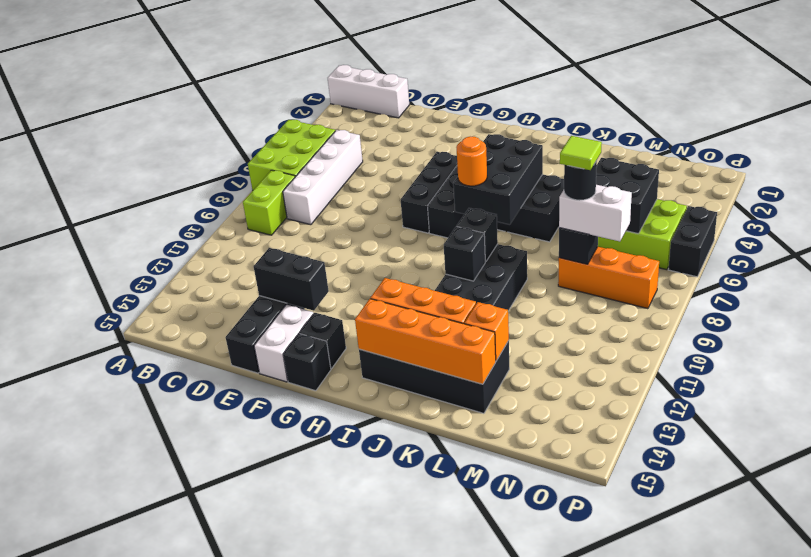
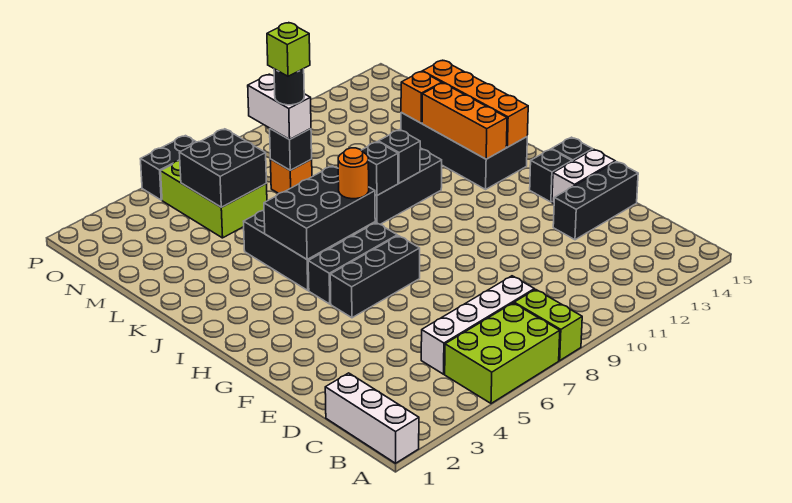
lime brick B8:B9 level 1 -> lime brick A8:B8 level 1
black brick E13:F13 level 2 -> none
orange brick M8:O8 level 1 -> orange brick M8 level 1
lime tile M8 level 5 -> lime brick M8 level 5

